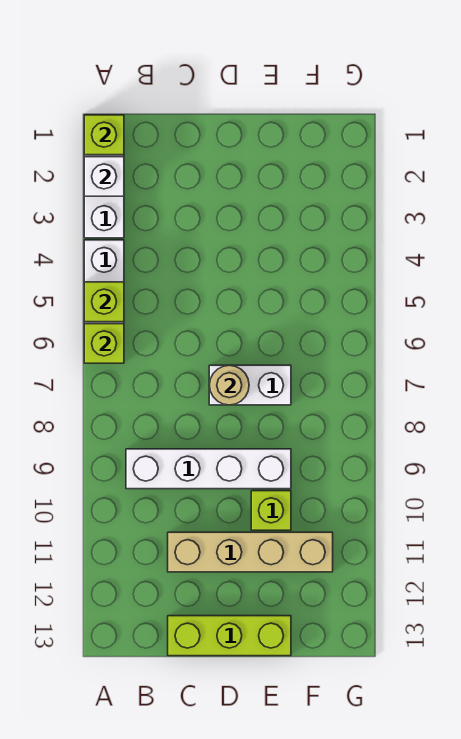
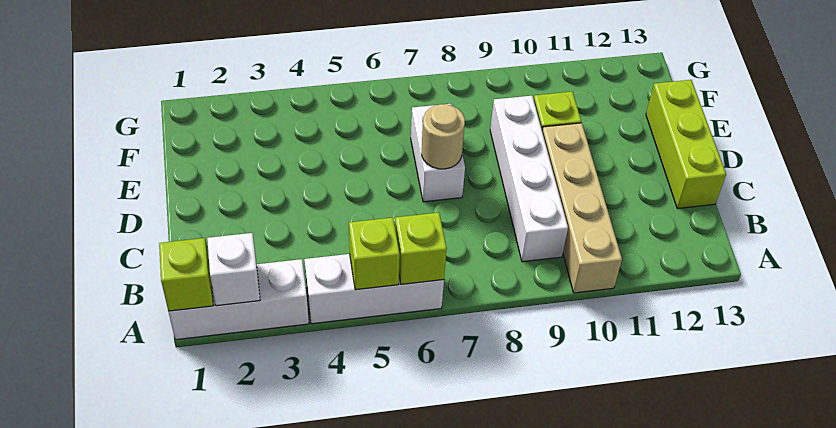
tan brick C11:F11 level 1 -> tan brick A10:D10 level 1

